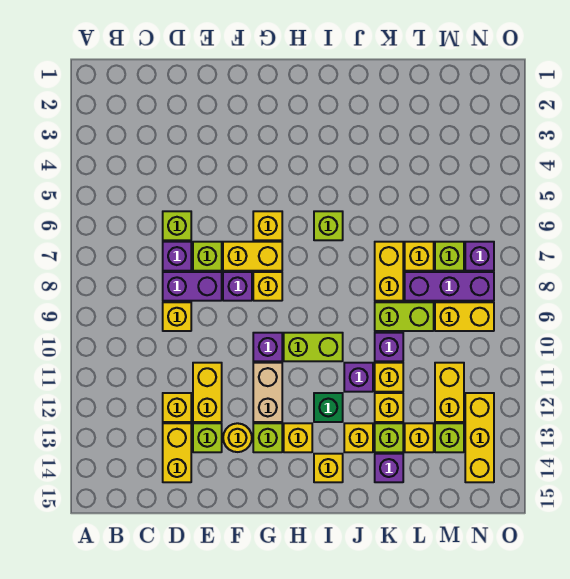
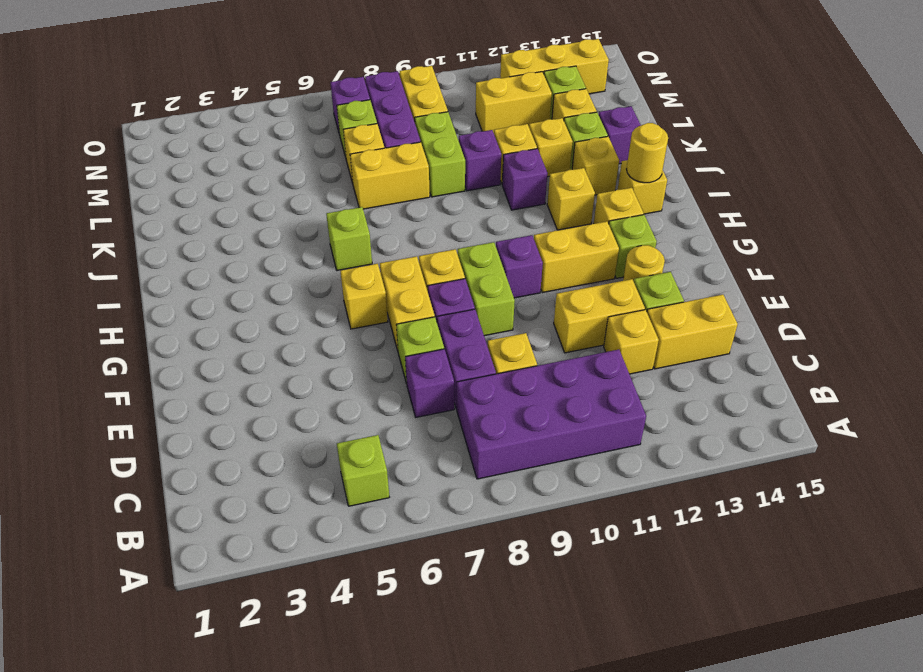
none -> purple brick B8:C11 level 1
lime brick D6 level 1 -> lime brick B5 level 1
tan brick G11:G12 level 1 -> yellow brick G11:G12 level 1
lime brick H10:I10 level 1 -> lime brick F9:G9 level 1
green brick I12 level 1 -> yellow brick I12 level 1
none -> yellow round brick I14 level 2

